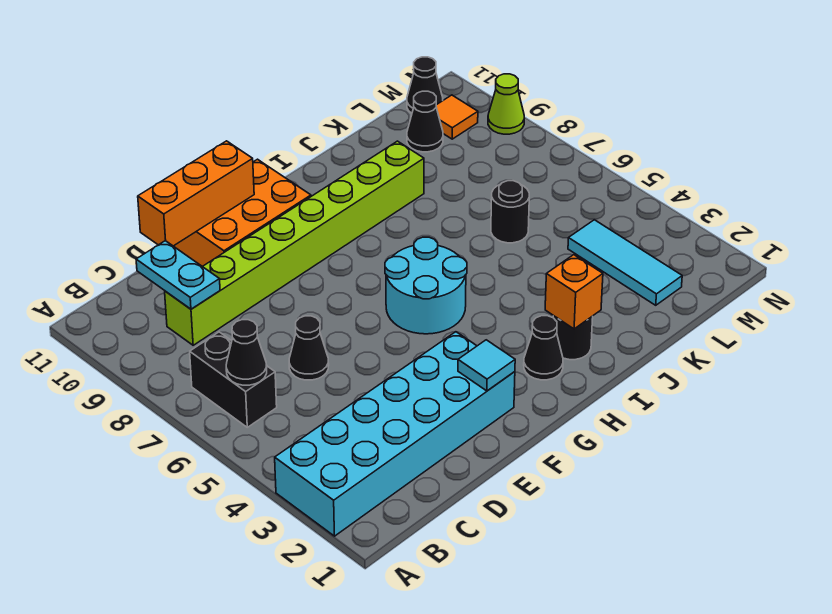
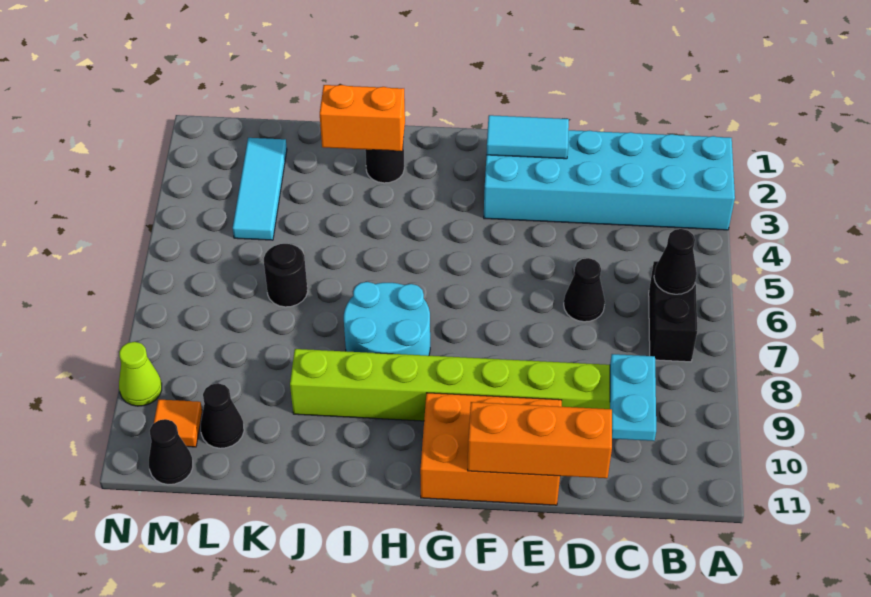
cyan tile F2 level 2 -> cyan tile E2:F2 level 2
cyan round brick G5:H6 level 1 -> cyan round brick H7:I8 level 1
black cone H2 level 1 -> none
orange brick I2 level 2 -> orange brick I2:J2 level 2

